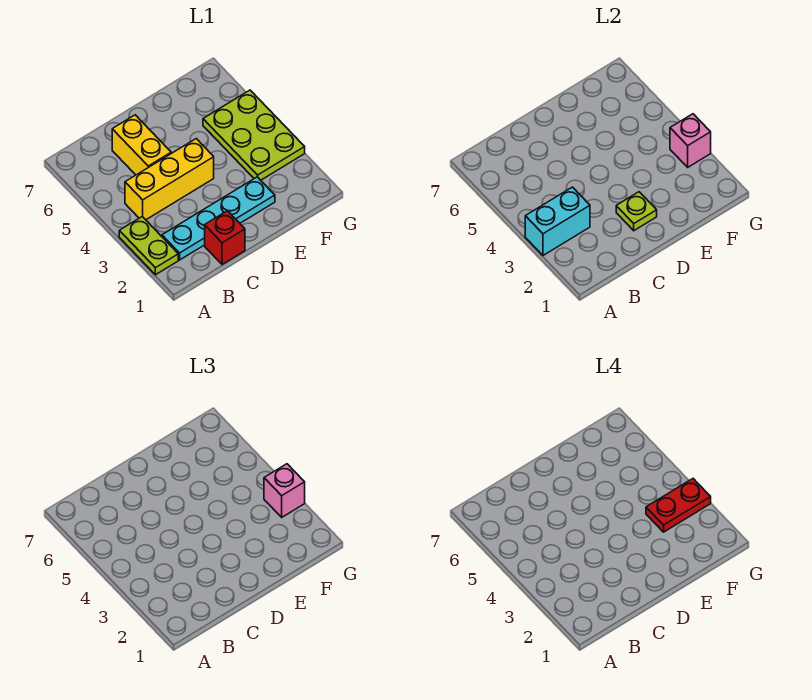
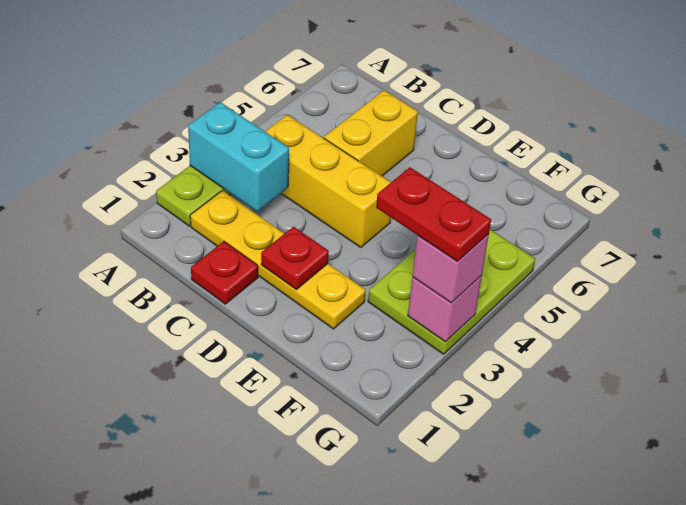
cyan plate B2:E2 level 1 -> yellow plate B2:E2 level 1
red brick C1 level 1 -> red plate C1 level 1
lime plate D2 level 2 -> red plate D2 level 2

